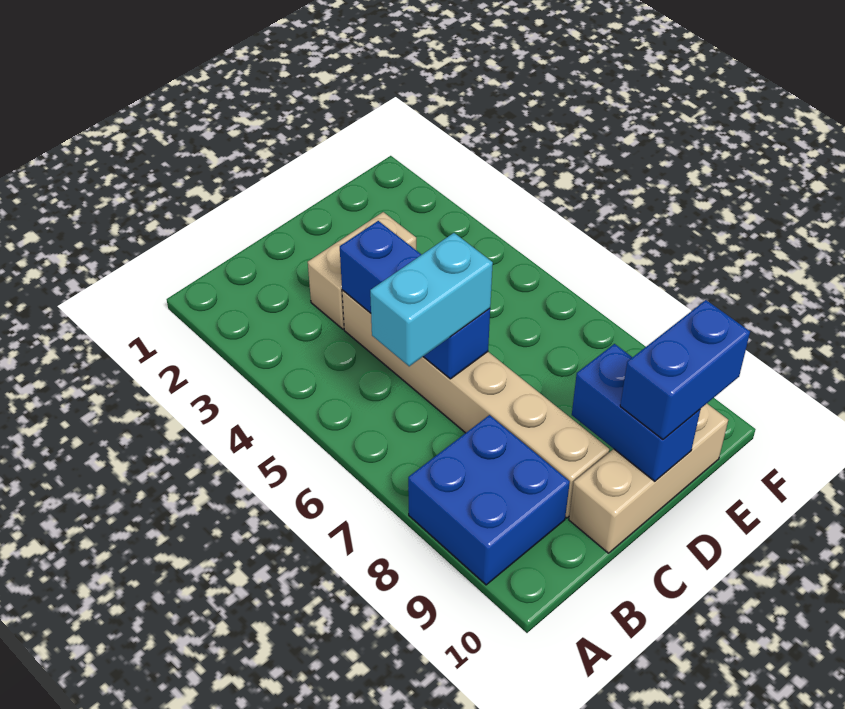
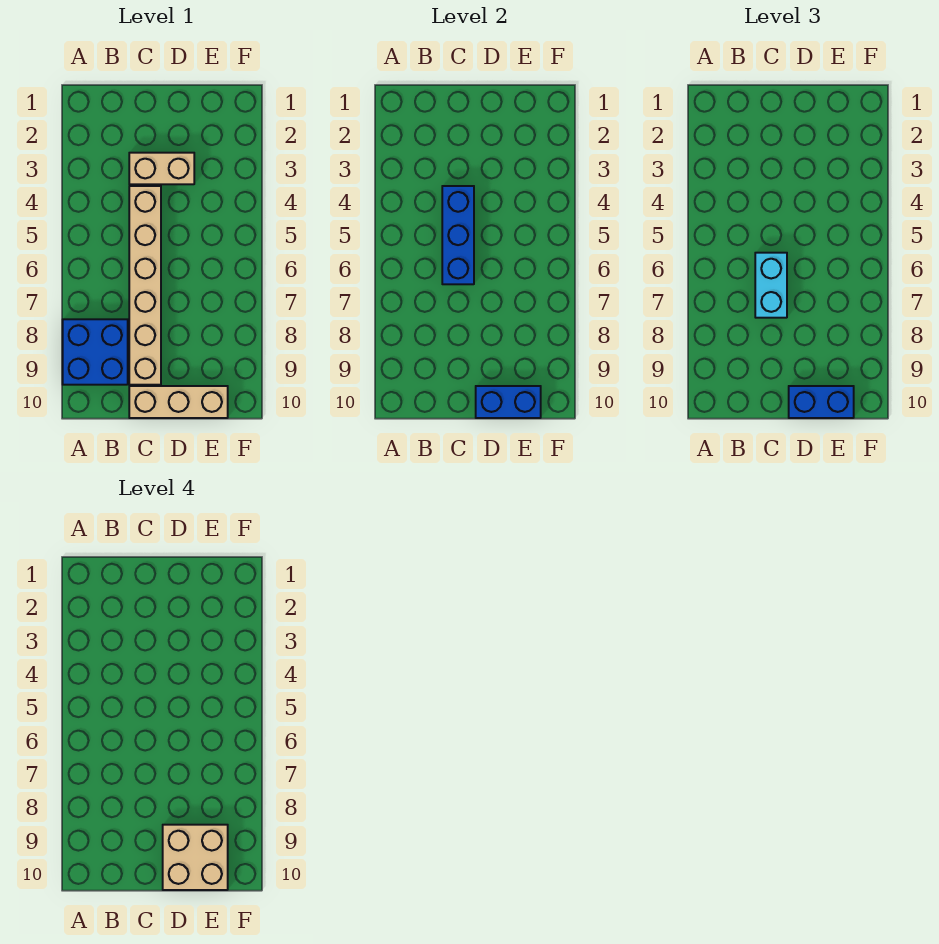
cyan brick B6:C6 level 3 -> cyan brick C6:C7 level 3
blue brick D9:D10 level 2 -> blue brick D10:E10 level 2
none -> tan brick D9:E10 level 4

